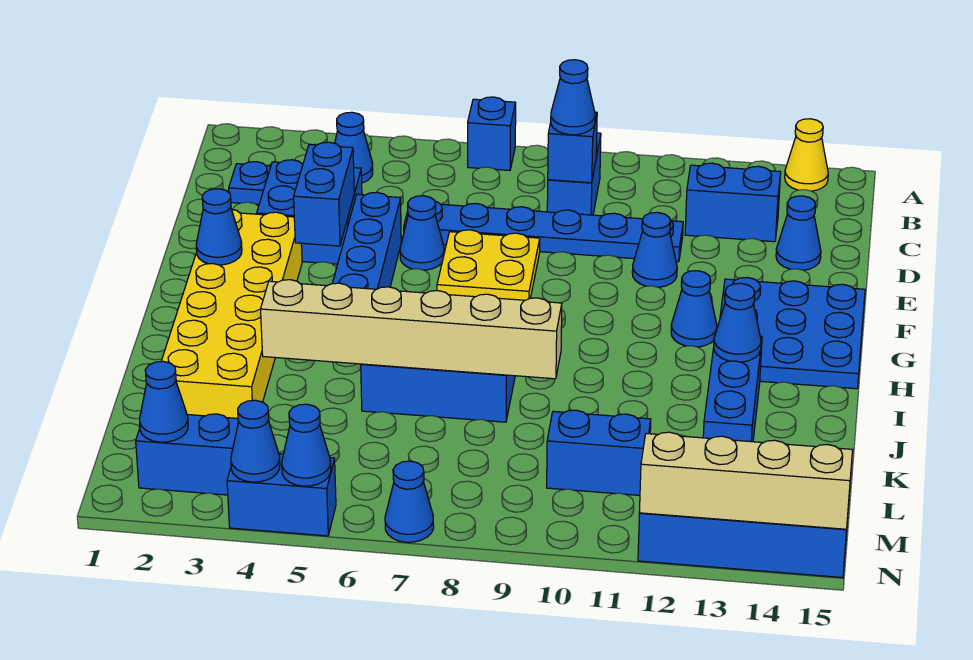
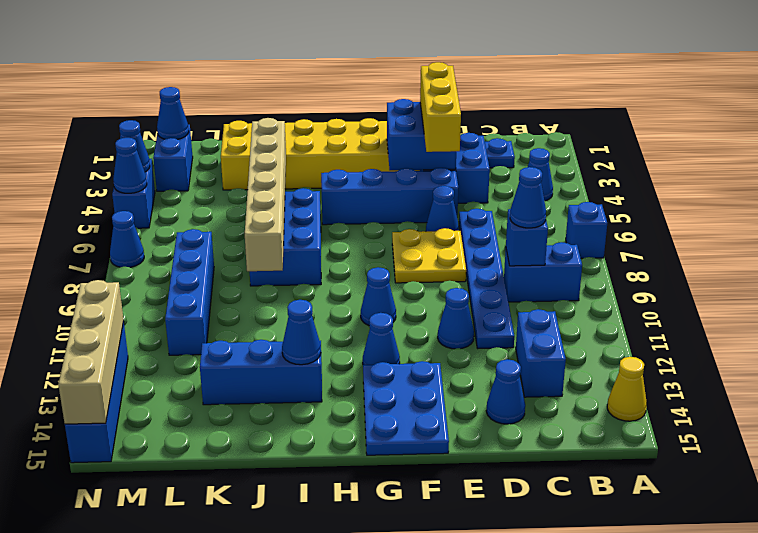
none -> yellow brick E3:E5 level 3
blue brick E4:F4 level 2 -> blue brick E3:F4 level 2
blue plate F13:H15 level 1 -> blue plate F13:G15 level 1
blue cone G2 level 2 -> blue cone G10 level 1
blue brick L10:L11 level 1 -> blue brick L8:L11 level 1

